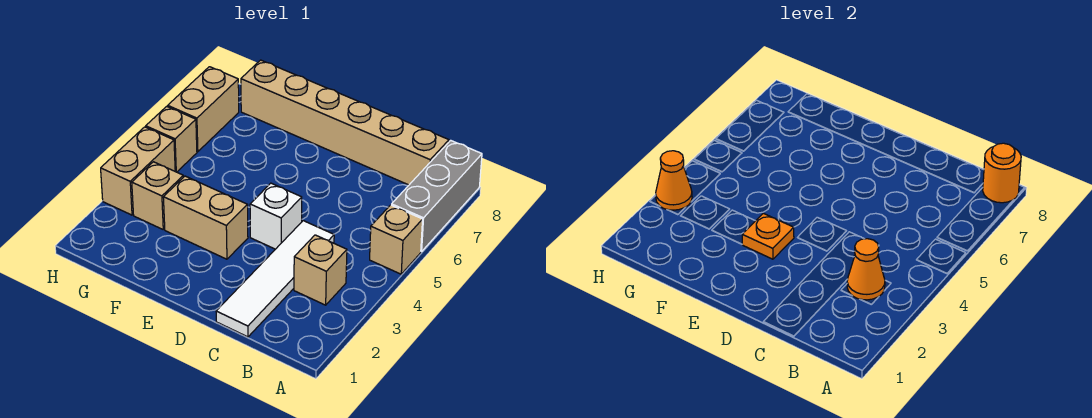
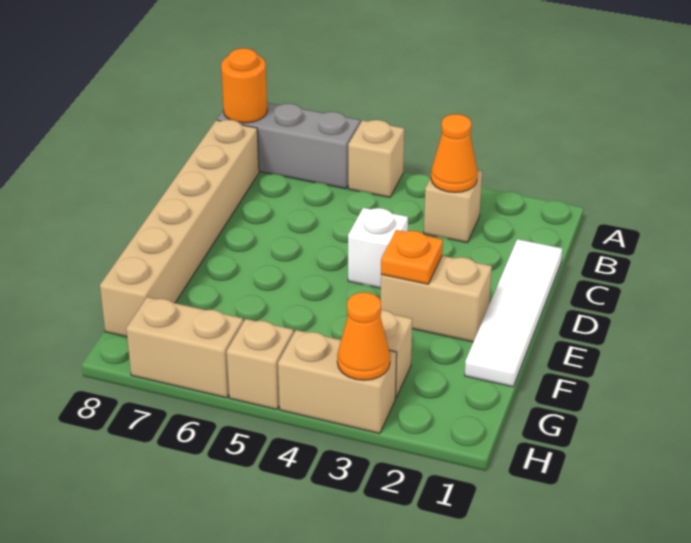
white tile C1:C4 level 1 -> white tile C1:F1 level 1
tan brick E3:F3 level 1 -> tan brick E2:E3 level 1

